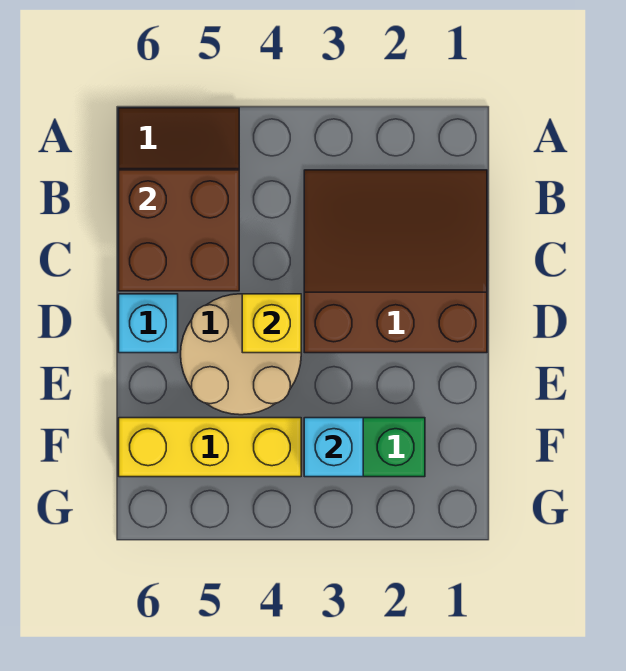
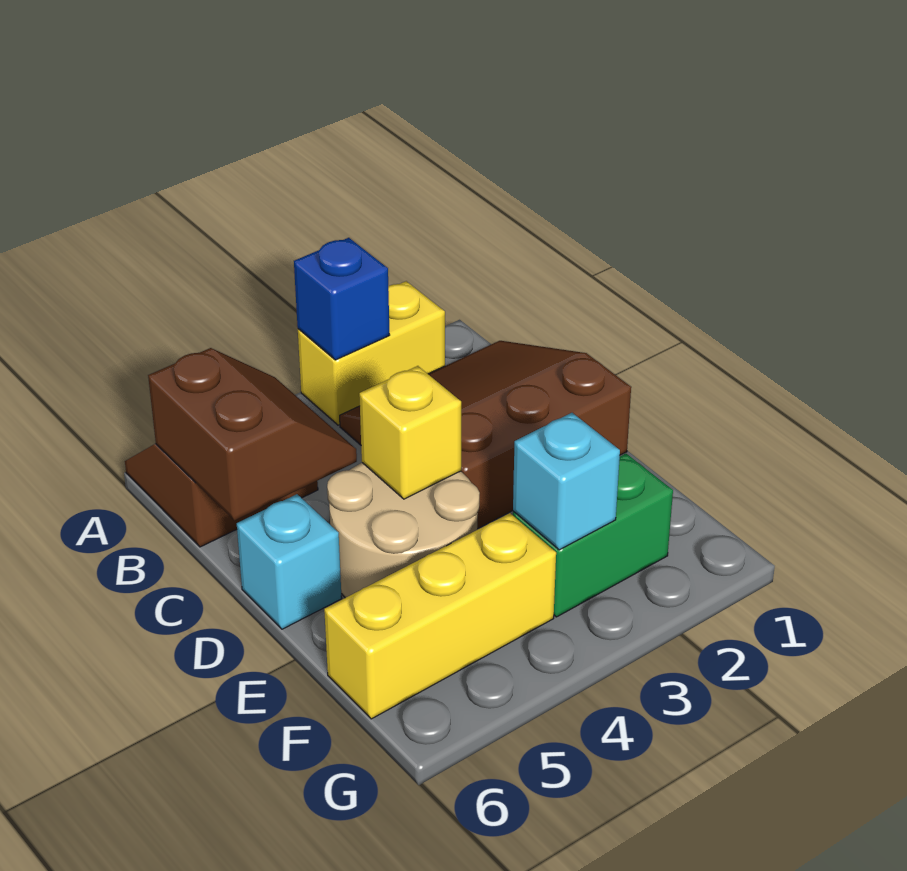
none -> yellow brick A2:A3 level 1
none -> blue brick A3 level 2
brown brick B5:C6 level 2 -> brown slope B5:C6 level 2 top 6

